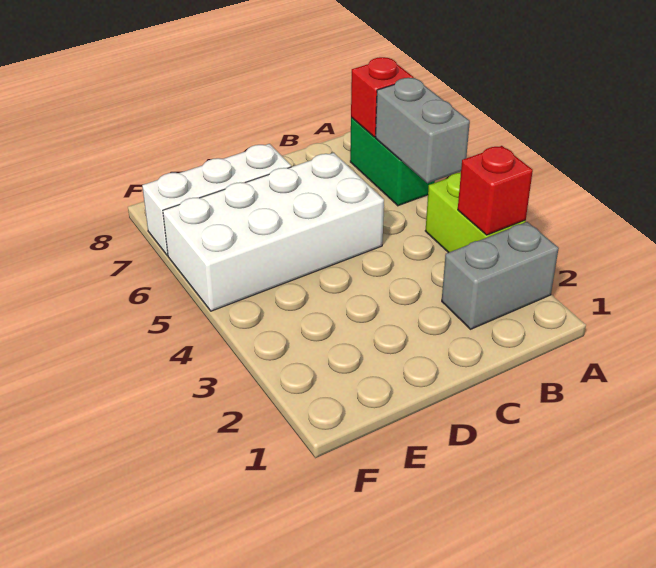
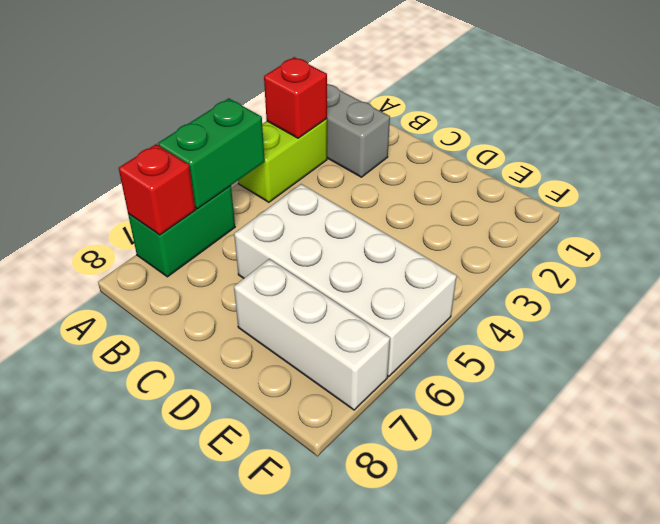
grey brick A5:A6 level 2 -> green brick A5:A6 level 2

